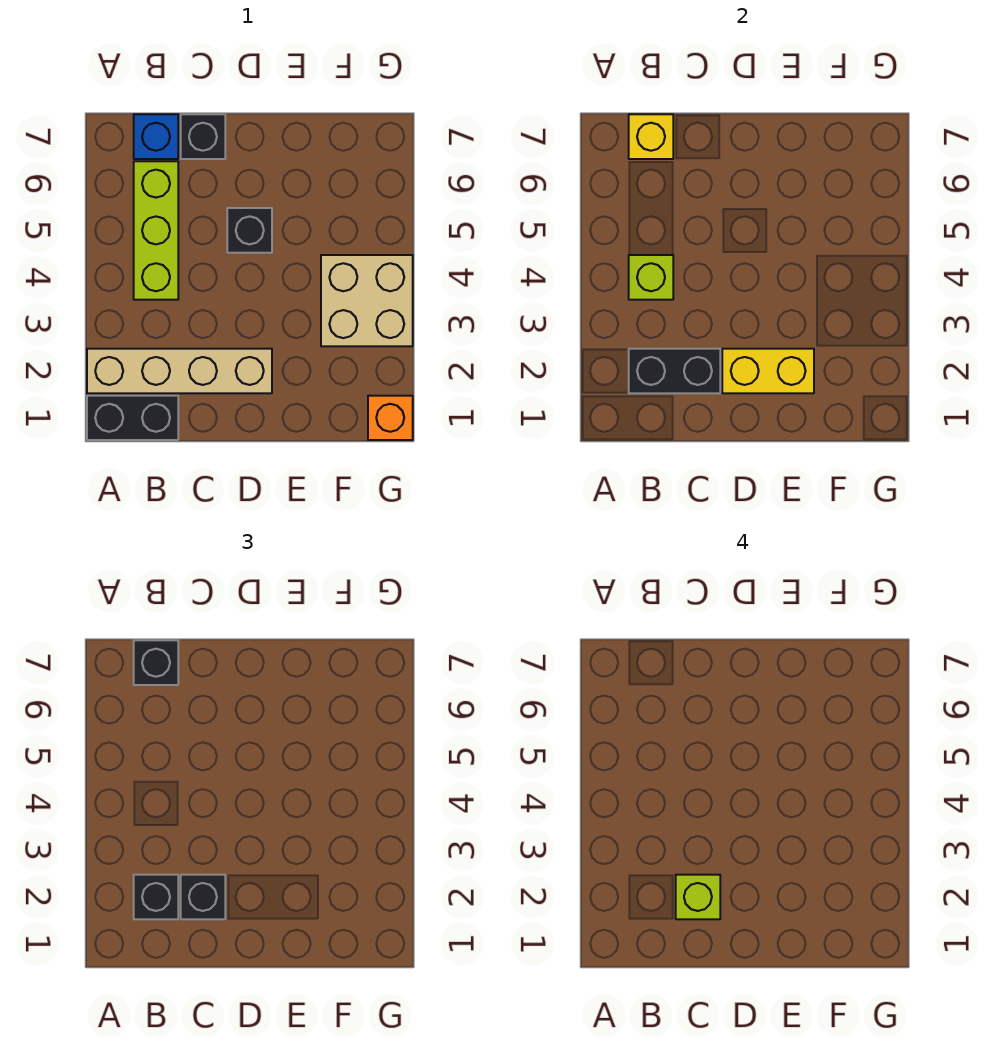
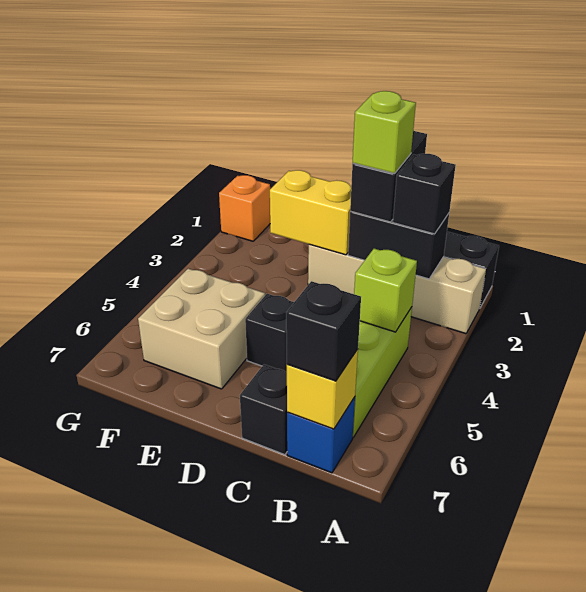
black brick C2 level 3 -> black brick C1:C2 level 3
tan brick F3:G4 level 1 -> tan brick E5:F6 level 1

